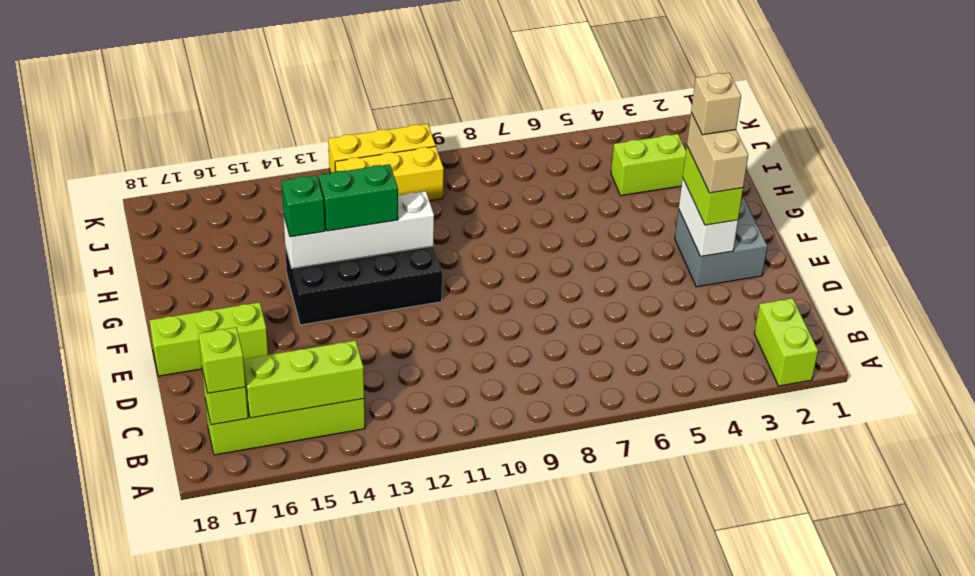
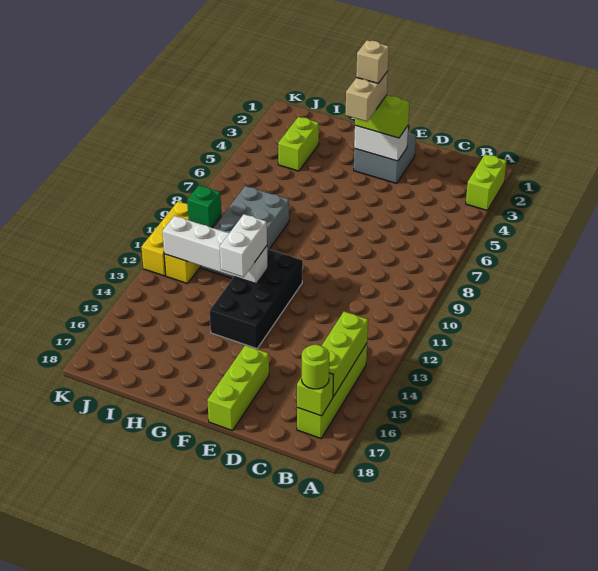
lime brick A2:B2 level 1 -> lime brick A2:A3 level 1
lime brick B17 level 3 -> lime round brick B17 level 3
tan brick E3:F3 level 4 -> tan brick F3:F4 level 4
white brick G11:G14 level 2 -> white brick G12:J12 level 2
green brick G12:G13 level 3 -> white brick G12:G13 level 3
green brick G14 level 3 -> green brick J10 level 2
none -> grey brick H8:I11 level 1

